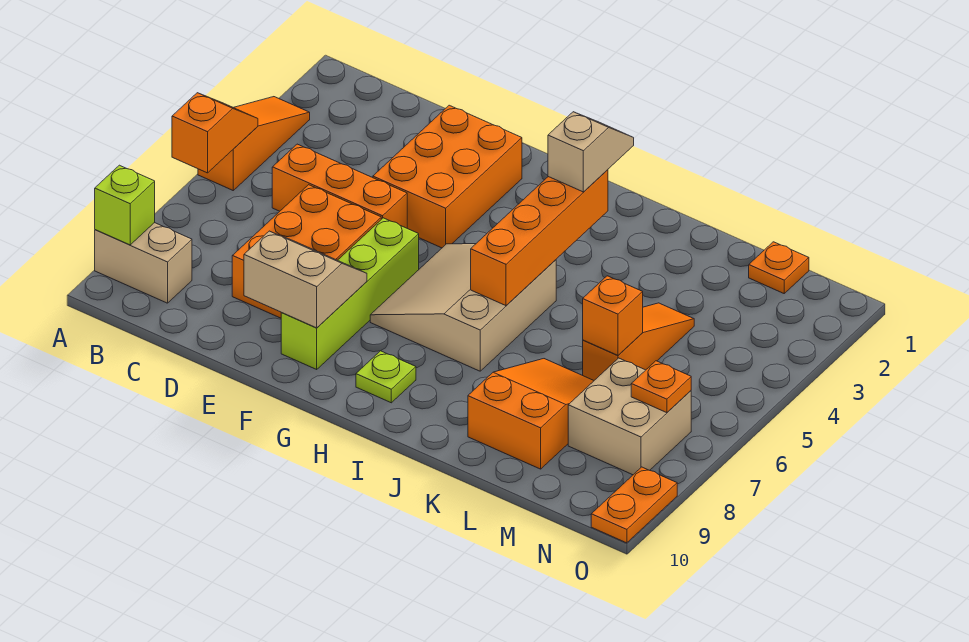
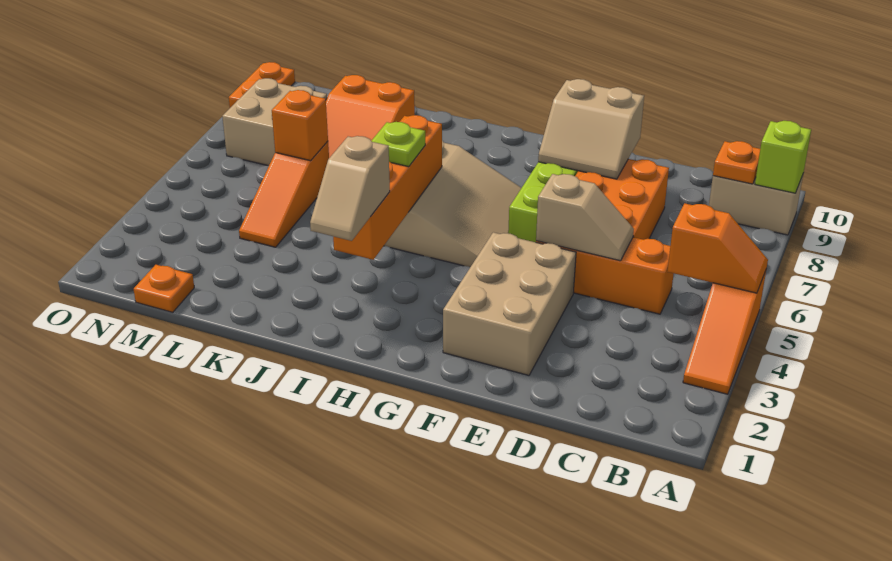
orange slope A5:A6 level 2 top 6 -> orange slope A5:B5 level 2 top B
none -> tan slope D5:E5 level 2 top E
orange brick E2:F4 level 1 -> tan brick E2:F4 level 1
lime plate H9 level 1 -> lime plate I5 level 3
orange plate N7 level 2 -> orange plate B9 level 2

